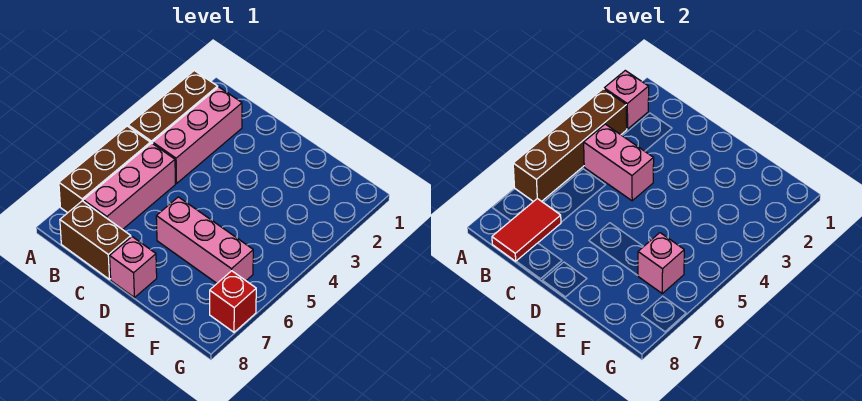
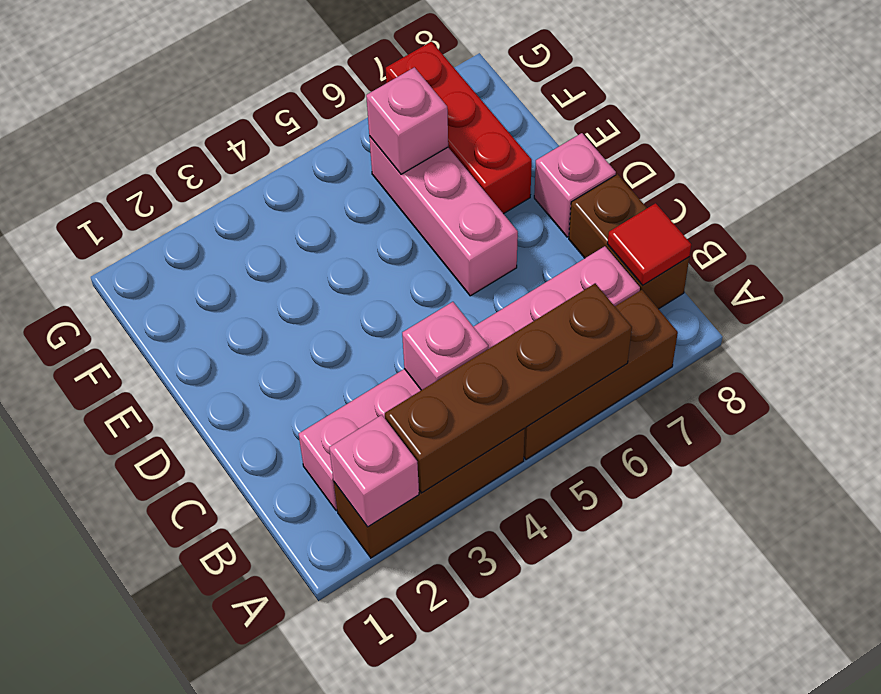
pink brick B4:C4 level 2 -> pink brick B4 level 2
red tile B7:B8 level 2 -> red tile B8 level 2
red brick G7 level 1 -> red brick E7:G7 level 1

